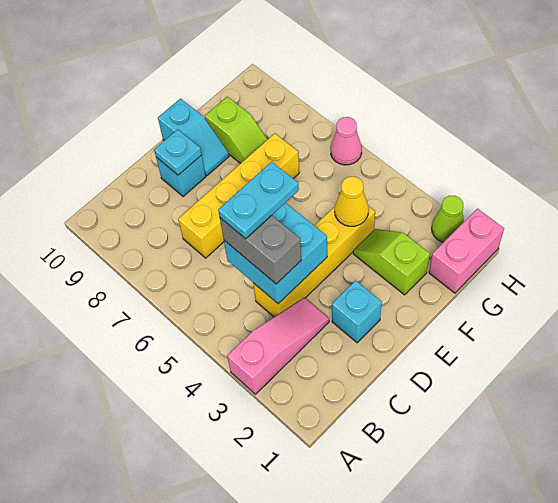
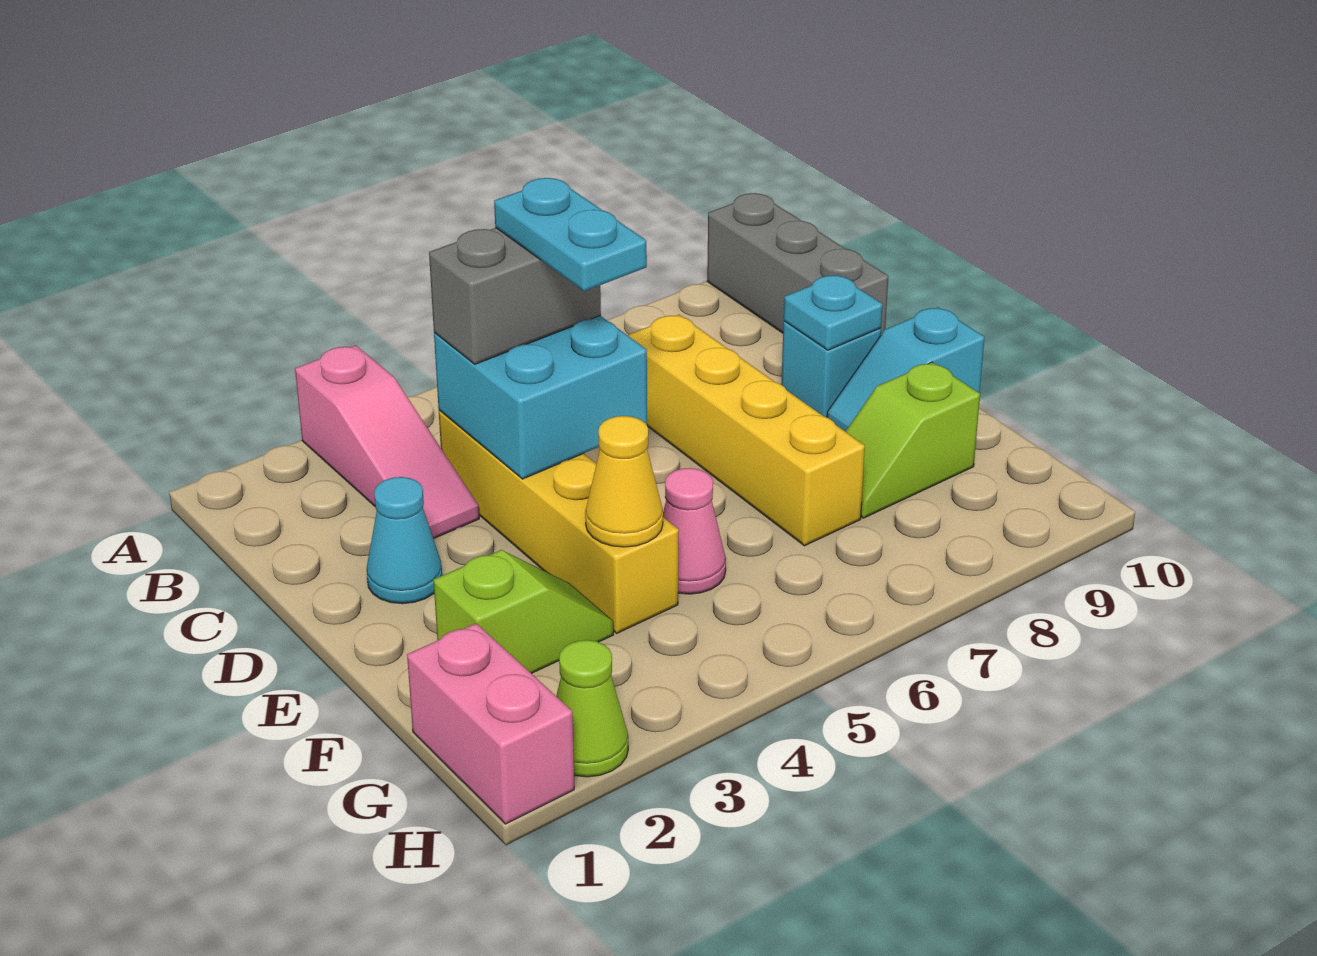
none -> grey brick A10:C10 level 1
cyan brick D2 level 1 -> cyan cone D2 level 1
pink cone H6 level 1 -> pink cone F5 level 1

